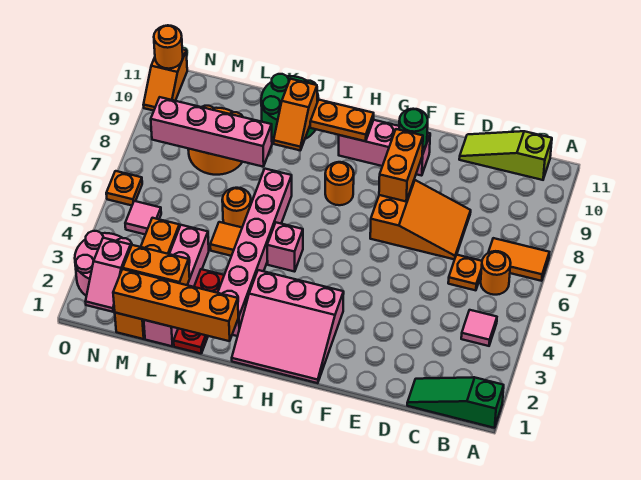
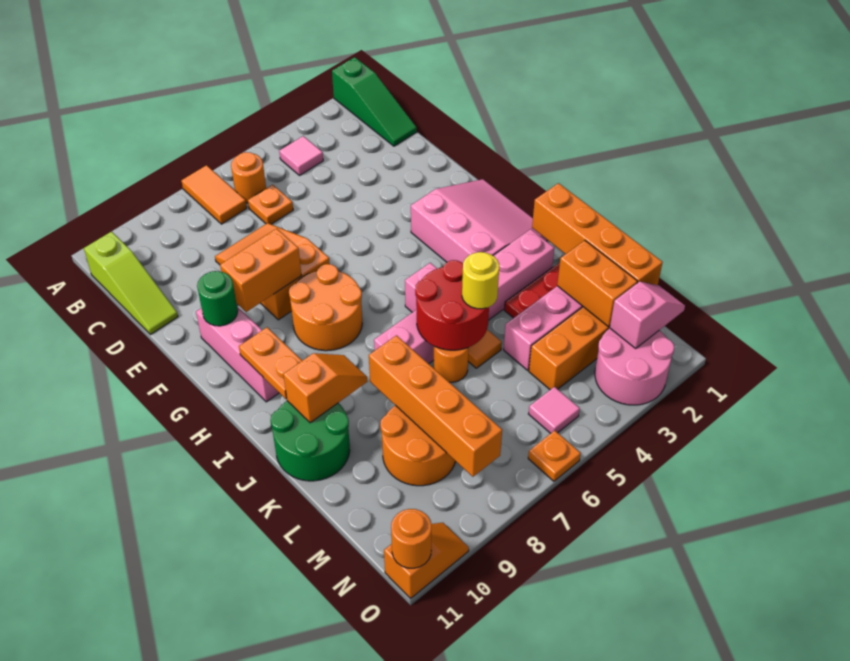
orange round brick H8 level 1 -> orange round brick G7:H8 level 1
none -> red round brick J5:K6 level 2
none -> yellow round brick K5 level 3
pink brick K8:N8 level 2 -> orange brick K8:N8 level 2

